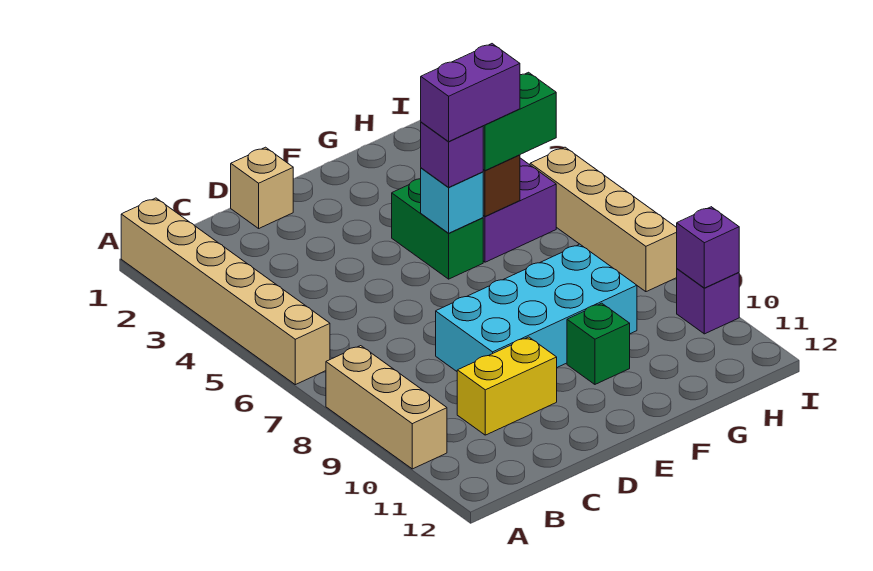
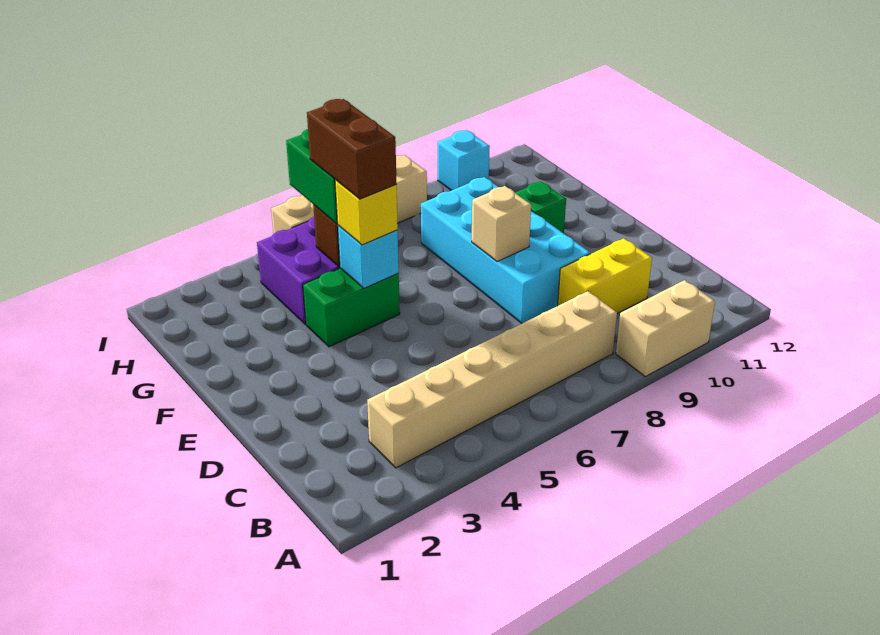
tan brick A1:A6 level 1 -> tan brick B3:B8 level 1
tan brick A8:A10 level 1 -> tan brick A9:A10 level 1
yellow brick C10:D10 level 1 -> yellow brick C9:C10 level 1
tan brick D1 level 1 -> tan brick E8 level 2
purple brick F5 level 3 -> yellow brick F5 level 3
purple brick F5:G5 level 4 -> brown brick F5:G5 level 4
purple brick I10 level 1 -> cyan brick I10 level 1
purple brick I10 level 2 -> none

